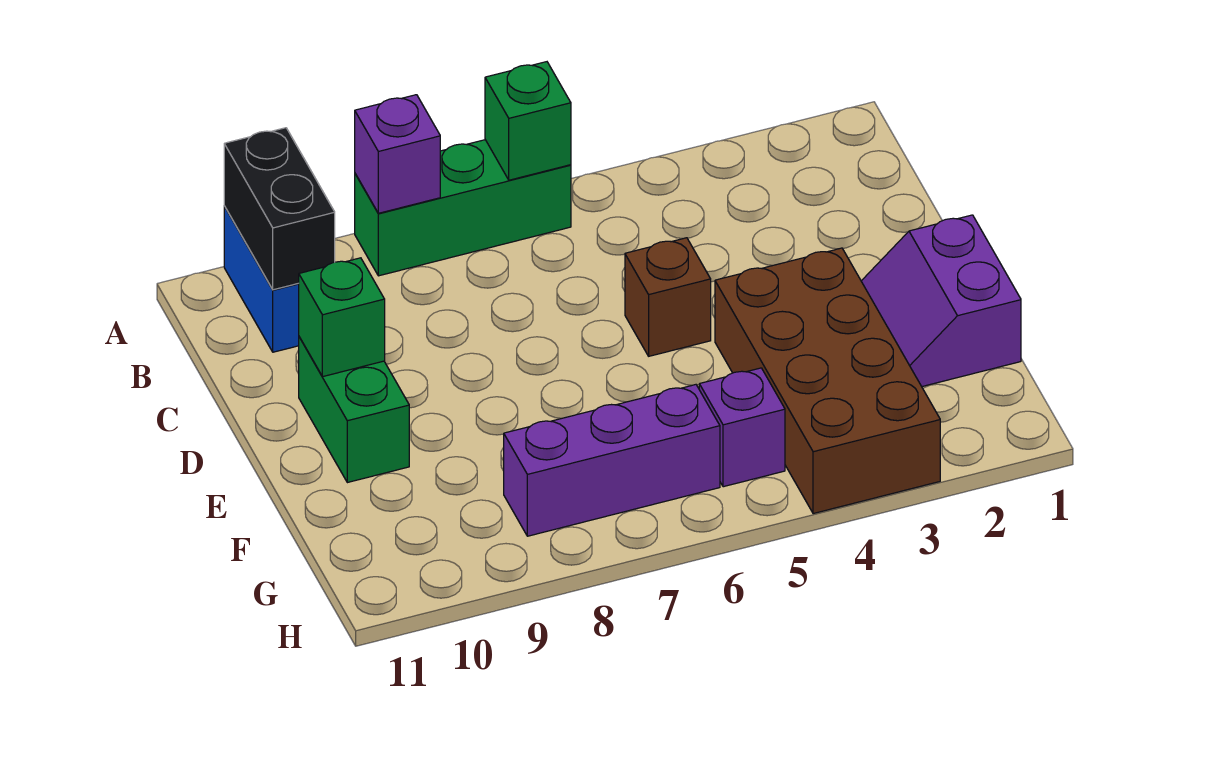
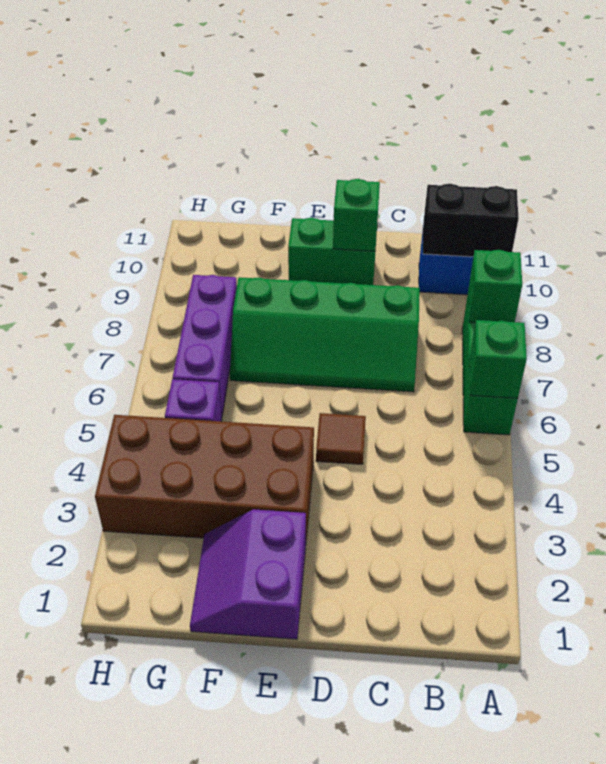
purple brick A8 level 2 -> green brick A8 level 2
none -> green slope C7:F8 level 1 top 8
brown brick D5 level 1 -> brown tile D5 level 1
purple slope E1:F2 level 1 top 1 -> purple slope E1:F2 level 1 top E

